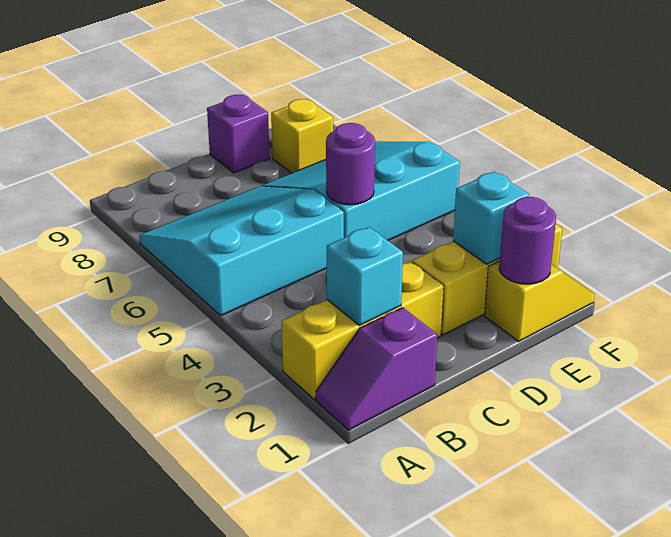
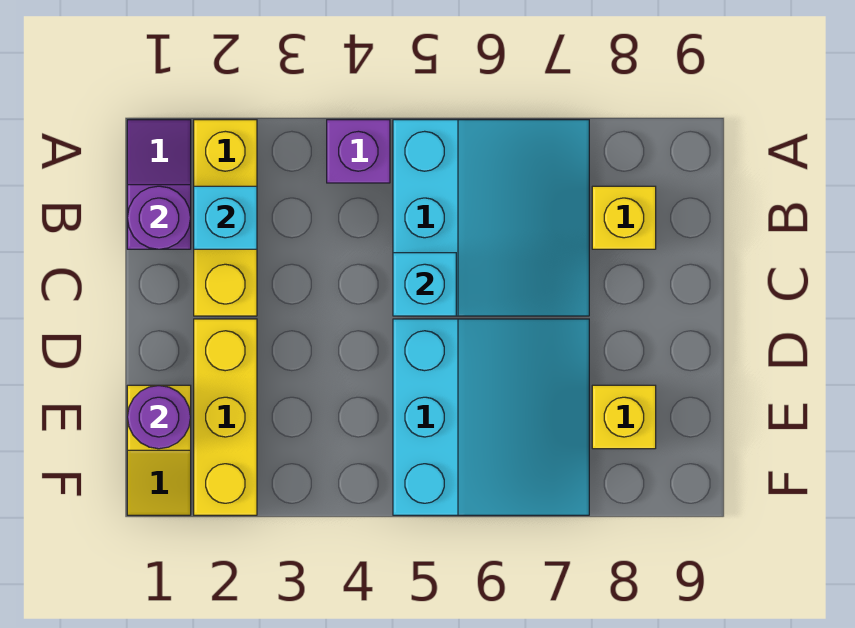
none -> yellow brick B8 level 1
purple round brick D5 level 2 -> purple round brick B1 level 2
purple brick D9 level 1 -> purple brick A4 level 1
cyan brick E2 level 2 -> cyan brick C5 level 2

